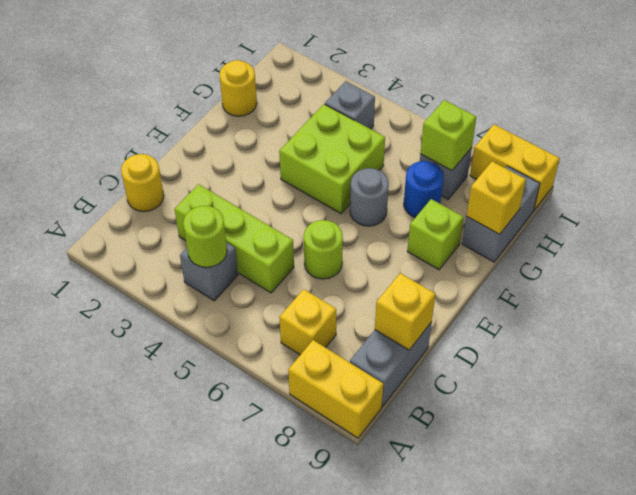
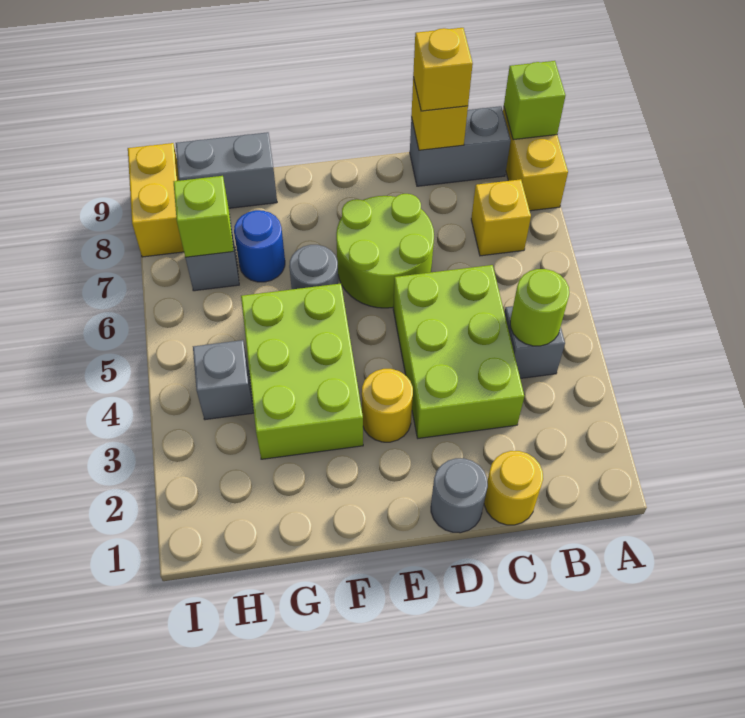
lime brick C3:C5 level 1 -> lime brick C3:D5 level 1
none -> grey round brick D1 level 1
lime round brick D6 level 1 -> lime round brick D6:E7 level 1
lime brick F4:G5 level 1 -> lime brick F3:G5 level 1
lime brick F8 level 1 -> lime brick A9 level 2
yellow round brick G1 level 1 -> yellow round brick E3 level 1
yellow brick G9 level 2 -> yellow brick C9 level 3

